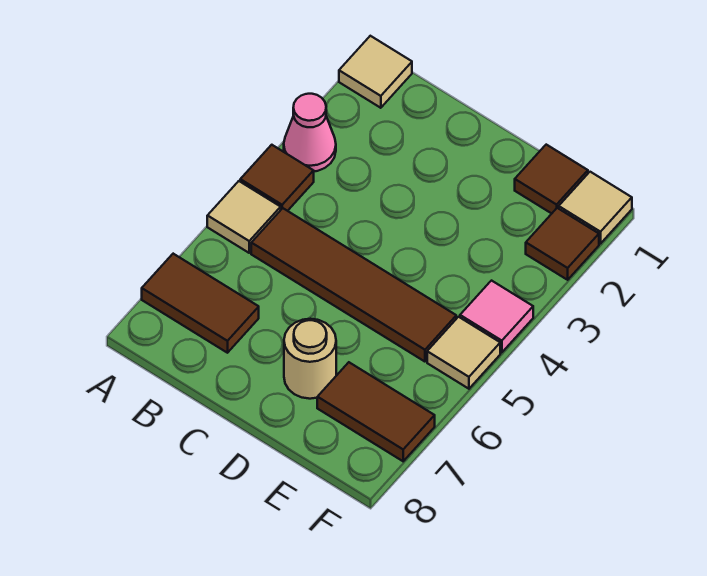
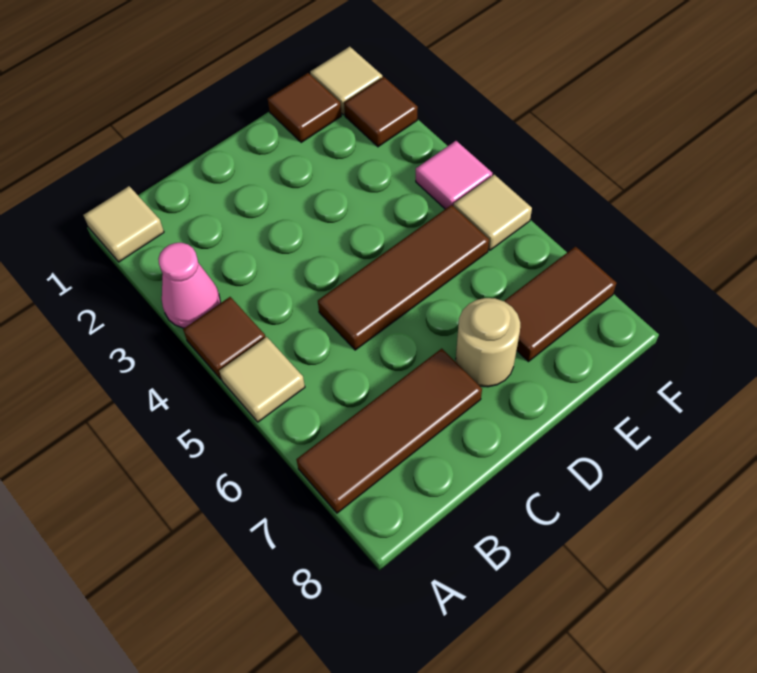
brown tile A7:B7 level 1 -> brown tile A7:C7 level 1
brown tile B5:E5 level 1 -> brown tile C5:E5 level 1

